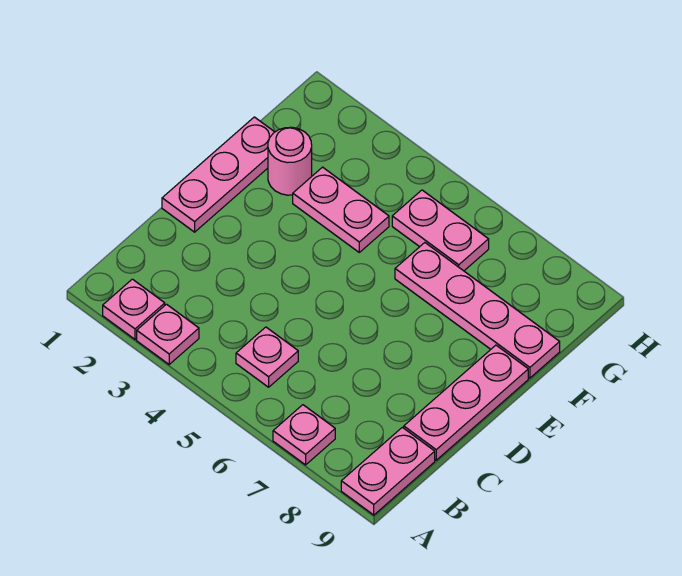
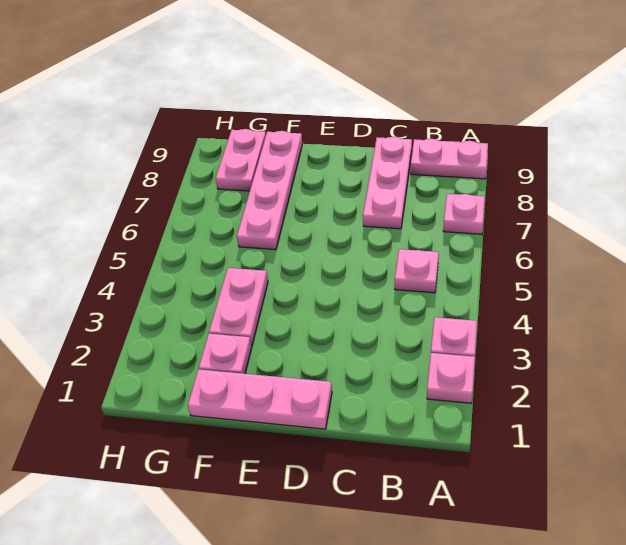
pink plate C9:E9 level 1 -> pink plate C7:C9 level 1
pink round brick F2 level 1 -> pink plate F2 level 1
pink plate G5:G6 level 1 -> pink plate G8:G9 level 1

